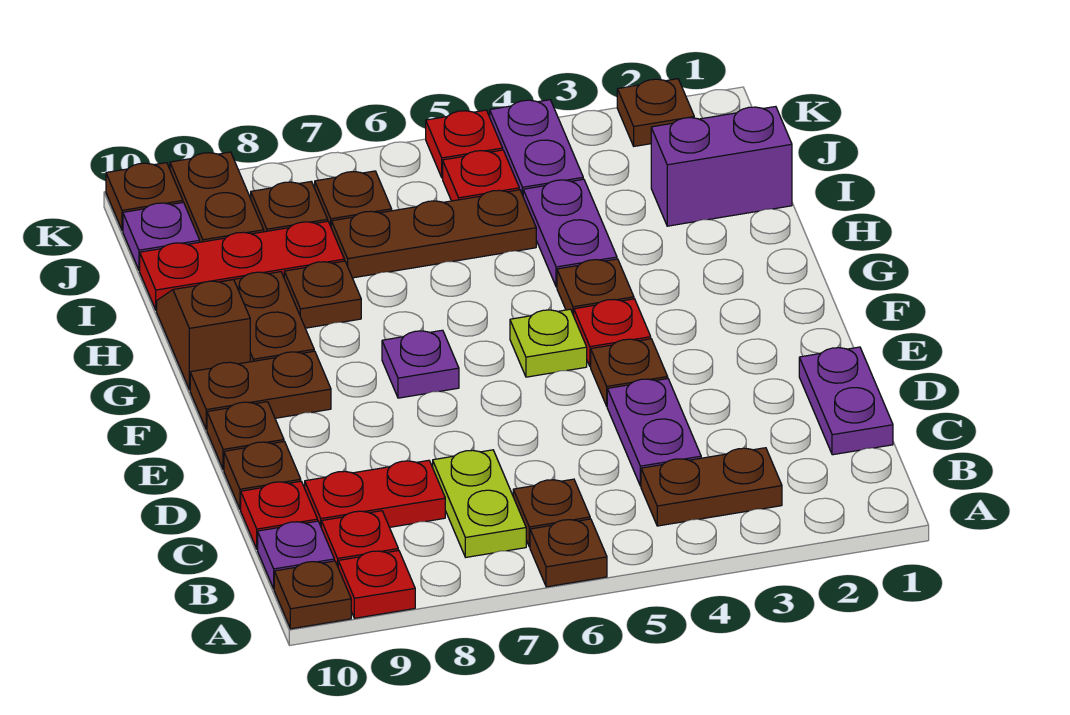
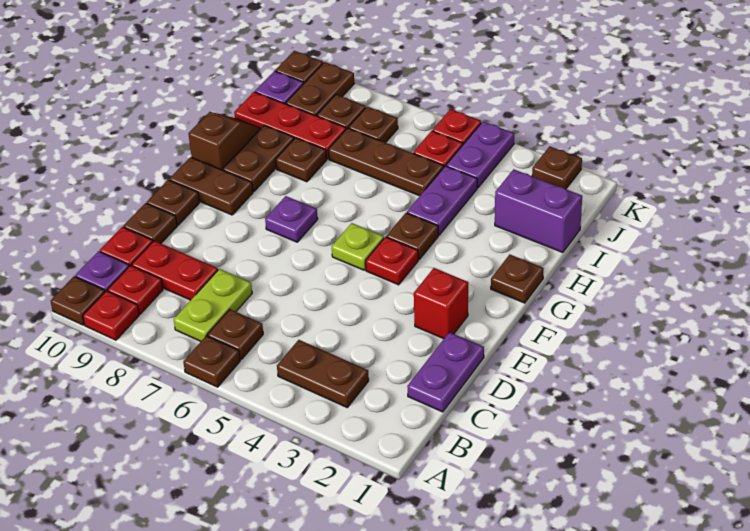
purple plate C4:D4 level 1 -> none
none -> red brick E2 level 1
brown plate E4 level 1 -> brown plate G1 level 1

